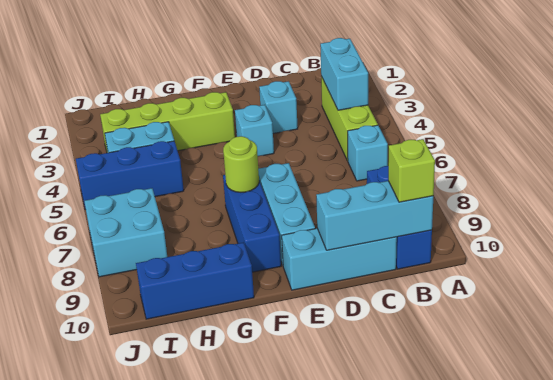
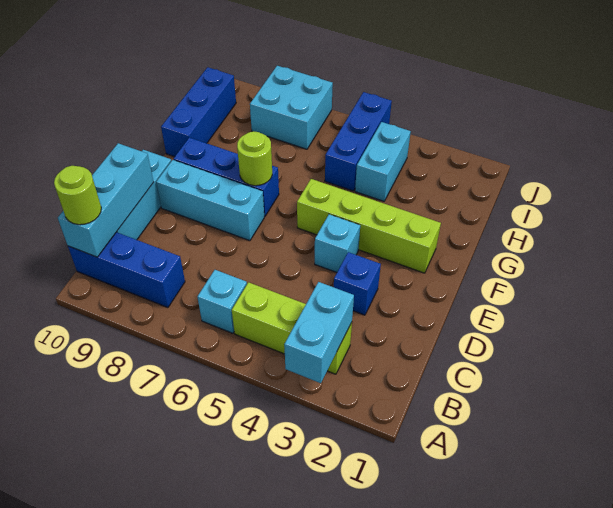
cyan brick B3:B4 level 2 -> cyan brick A3:B3 level 2
lime brick B10 level 3 -> lime round brick B10 level 3
cyan brick D3 level 1 -> blue brick D3 level 1
lime brick F3:I3 level 1 -> lime brick F2:F5 level 1

